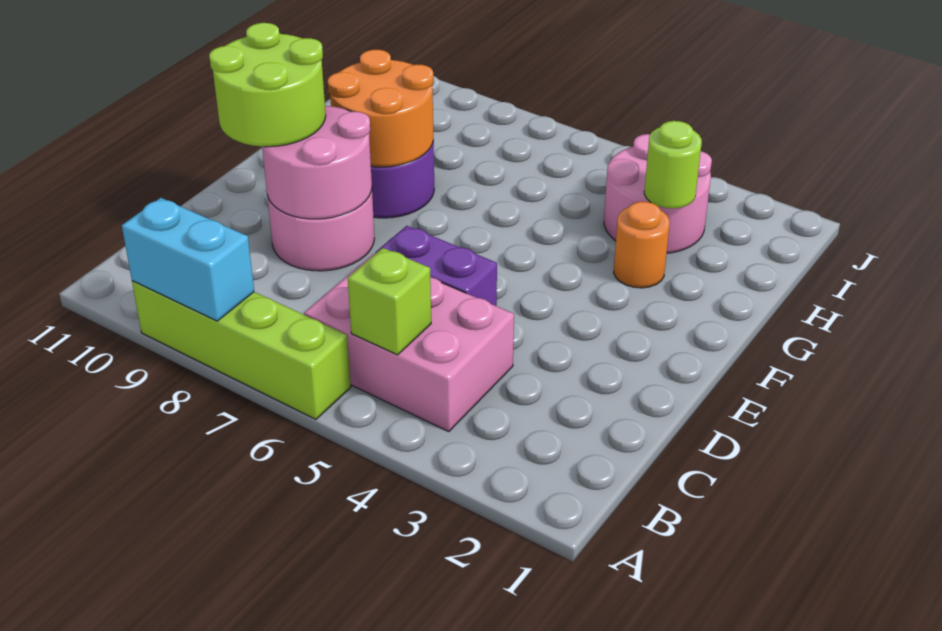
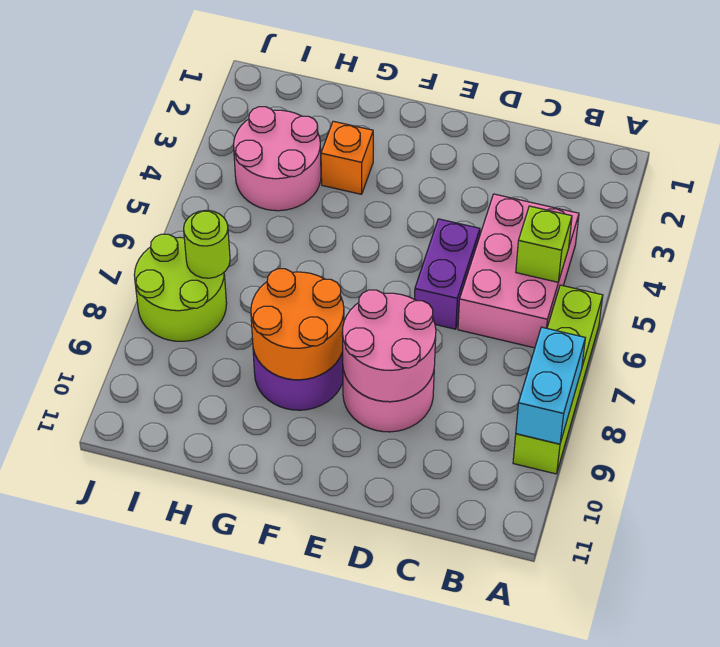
lime round brick D9:E10 level 3 -> lime round brick I7:J8 level 1
orange round brick G3 level 1 -> orange brick G3 level 1
lime round brick H3 level 2 -> lime round brick I7 level 2

